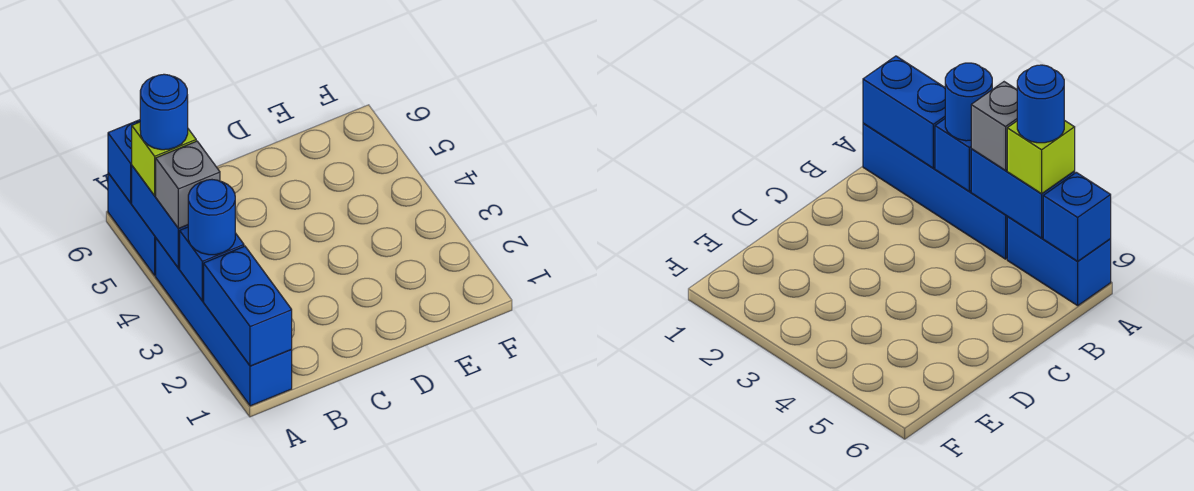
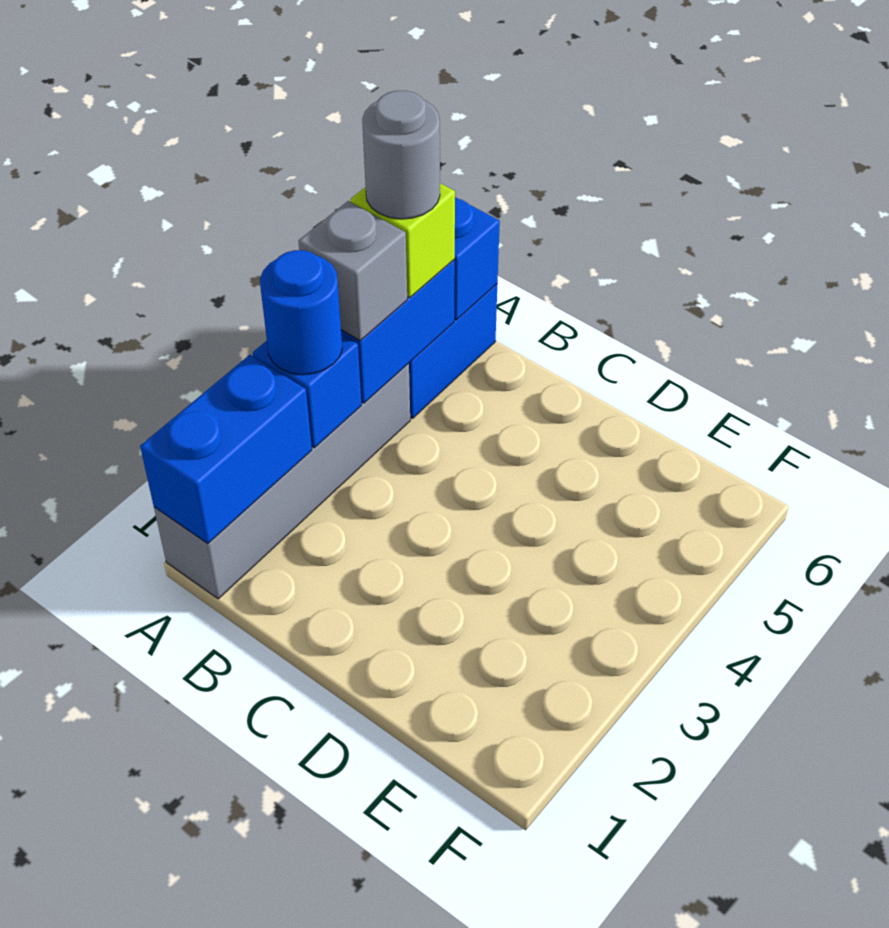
blue brick A1:A4 level 1 -> grey brick A1:A4 level 1
blue round brick A5 level 4 -> grey round brick A5 level 4

